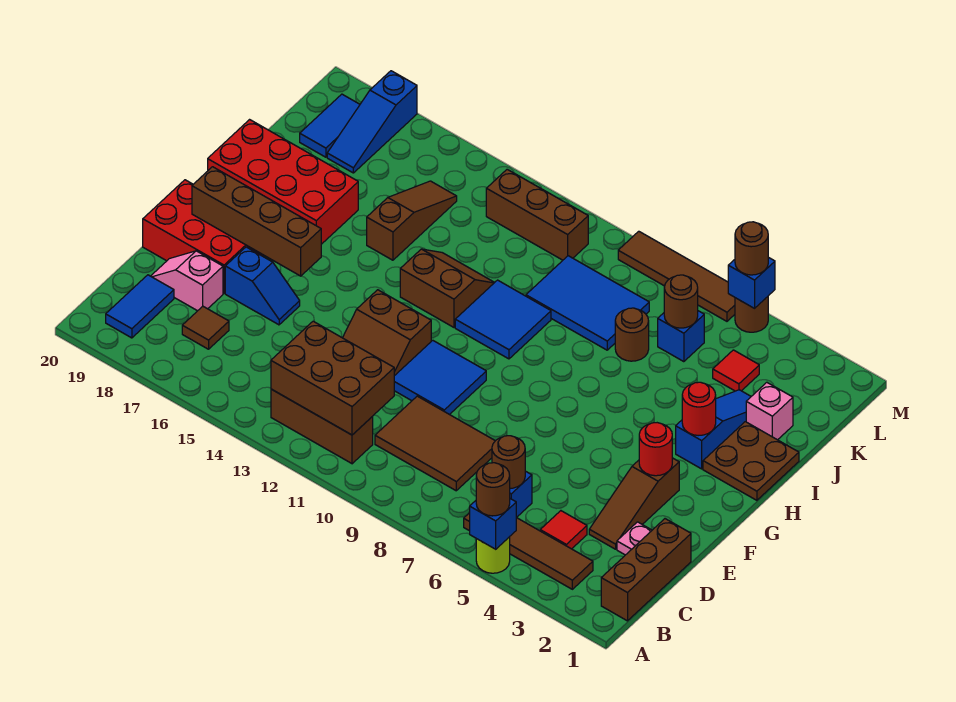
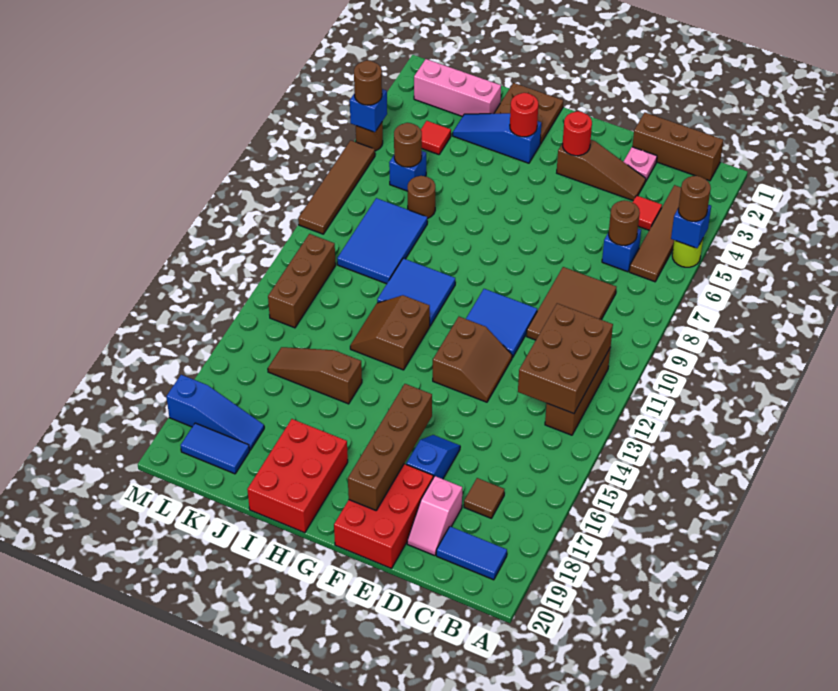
red brick H17:I20 level 1 -> red brick H18:I20 level 1
pink brick J2 level 1 -> pink brick J2:L2 level 1

